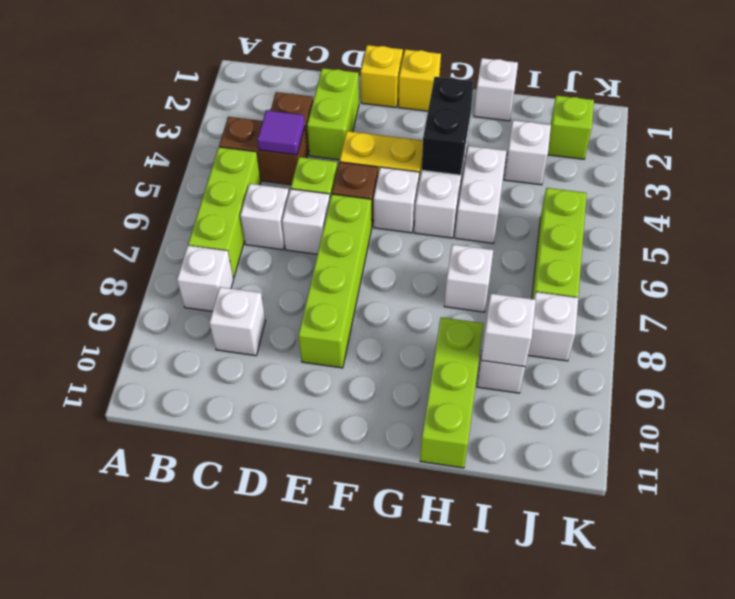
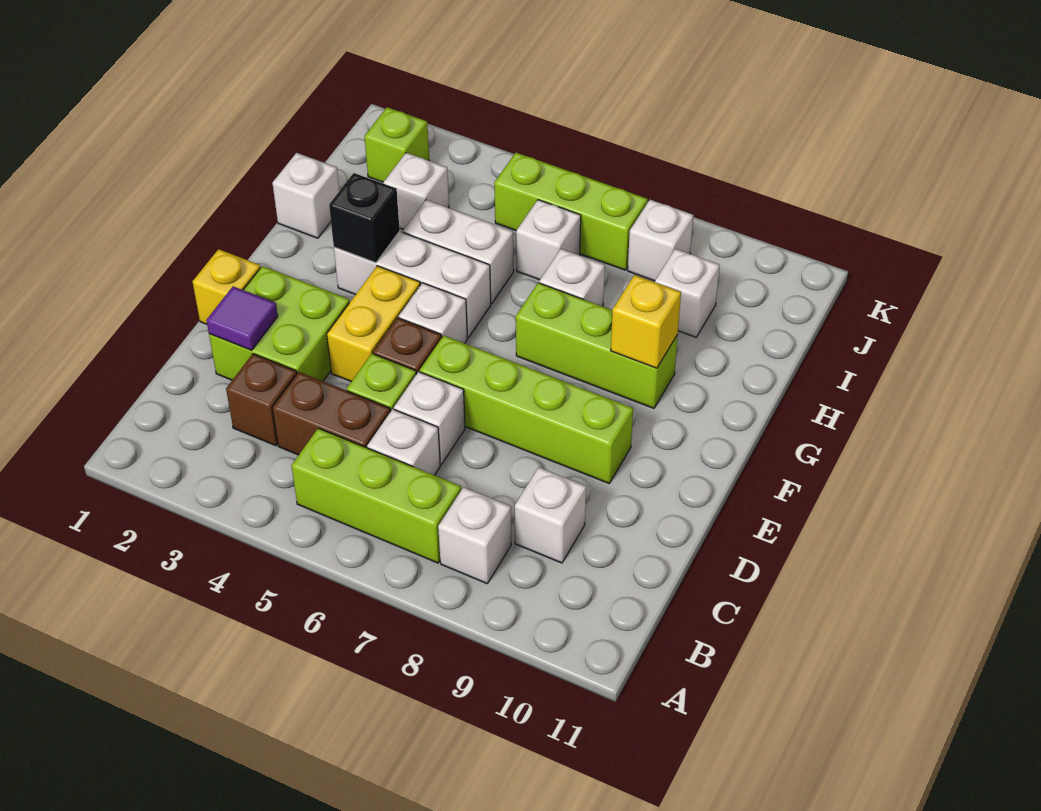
brown brick B4:C4 level 1 -> brown brick C4:C5 level 1
purple tile C4 level 2 -> purple tile D2 level 2
lime brick D2:D3 level 1 -> lime brick D2:E3 level 1
yellow brick F1 level 1 -> yellow brick G9 level 2
black brick G3:G4 level 2 -> black brick G3 level 2
lime brick H9:H11 level 1 -> lime brick G7:G9 level 1
white brick I9 level 2 -> white brick I6 level 1

